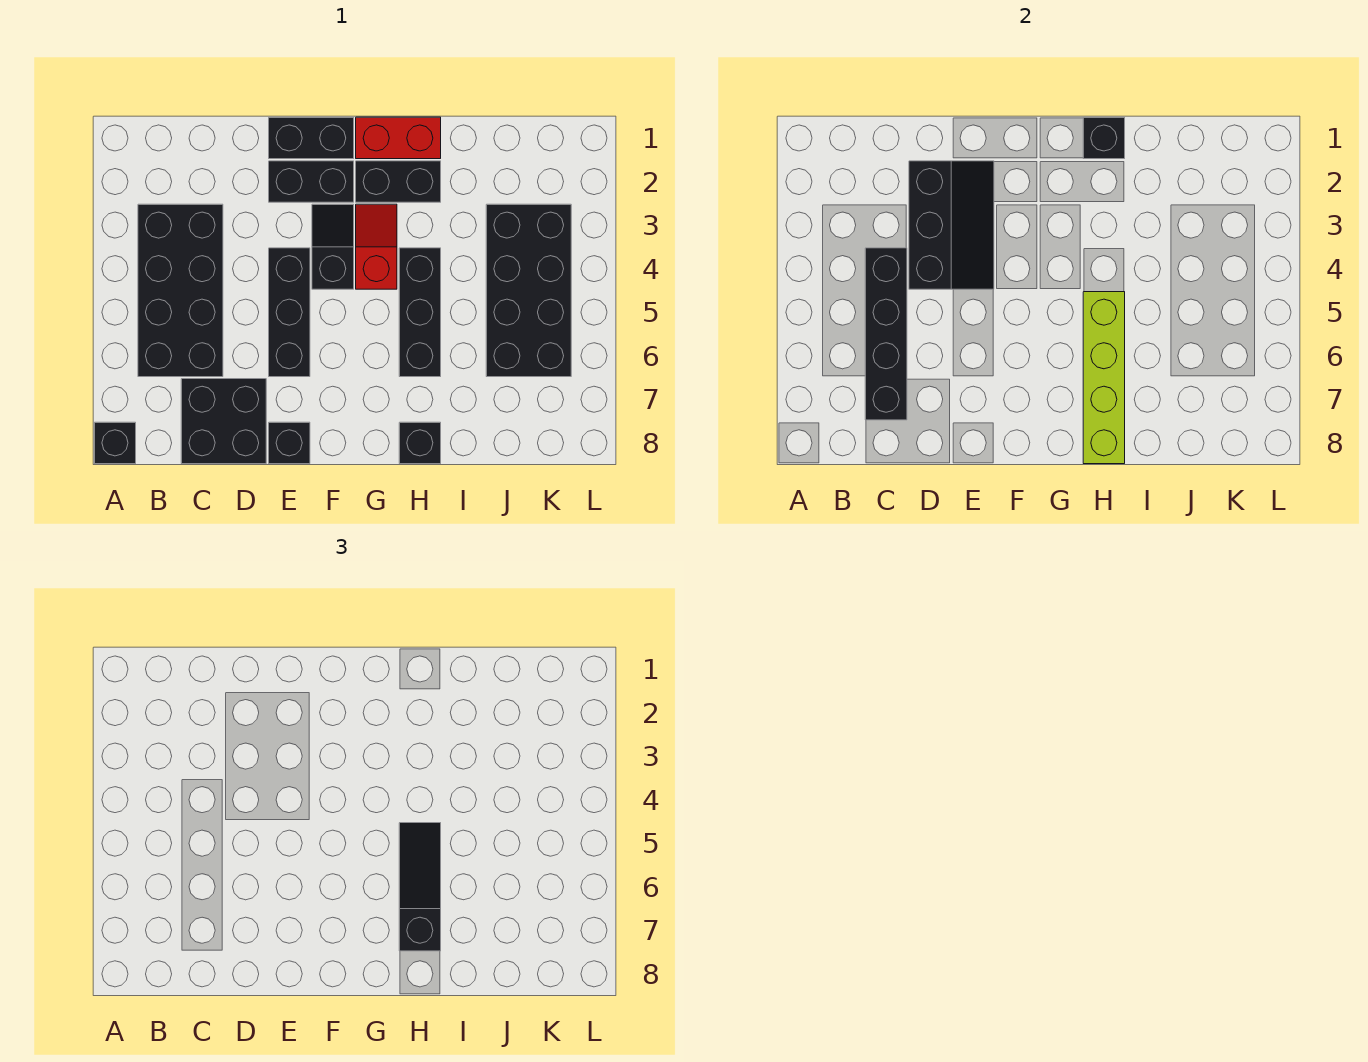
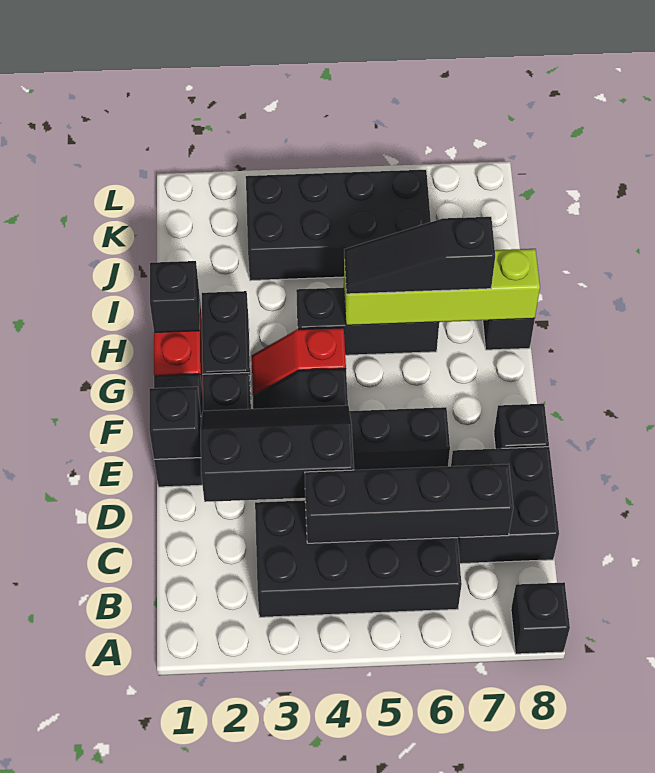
none -> black brick E1 level 2

